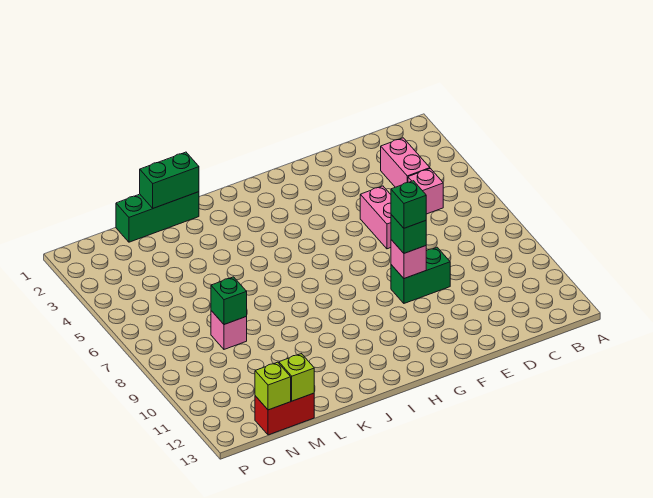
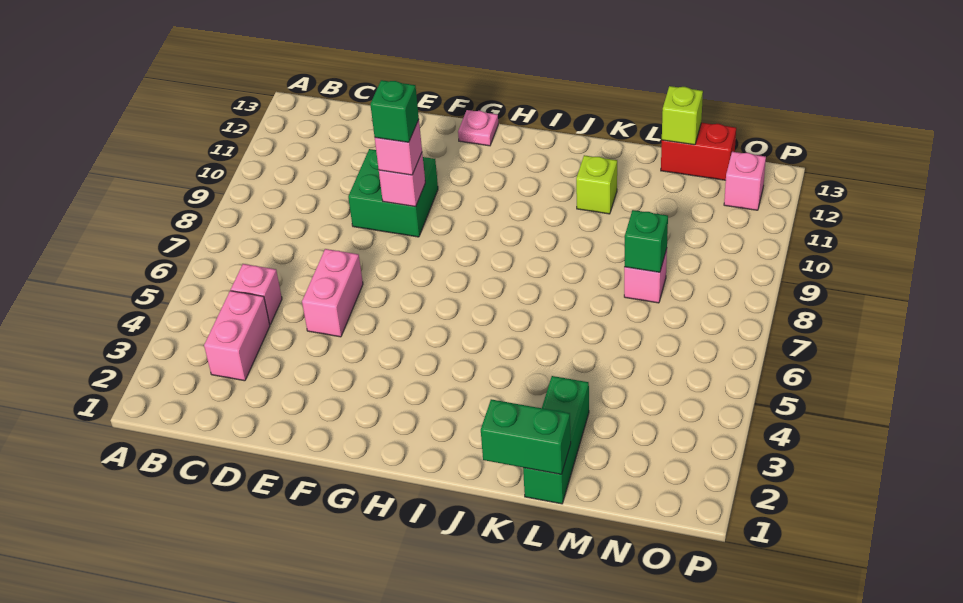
green brick E9:F9 level 1 -> green brick E9:F10 level 1
green brick F9 level 3 -> pink brick F9 level 3
none -> pink plate G13 level 1
green brick K1:M1 level 1 -> green brick L1:L3 level 1
lime brick N13 level 2 -> lime brick K11 level 1
none -> pink brick O12 level 1

